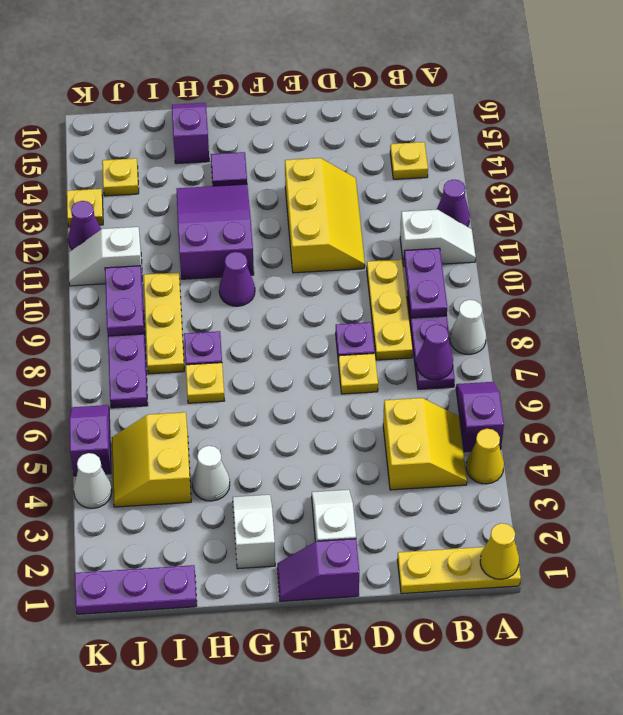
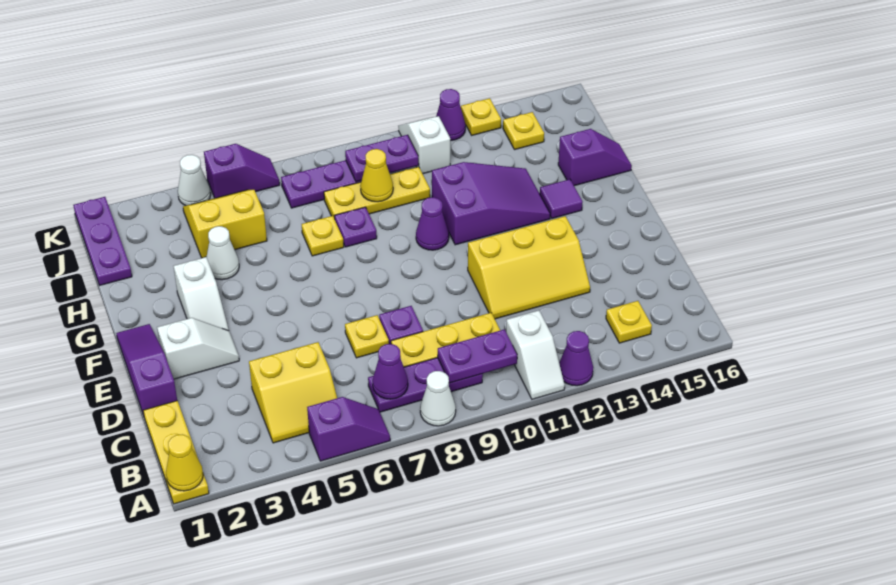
yellow cone A4 level 1 -> yellow cone I9 level 2
purple slope E1:F1 level 1 top E -> purple slope D1:F1 level 1 top D
white slope G2:G3 level 1 top 2 -> white slope F3:G3 level 1 top G

